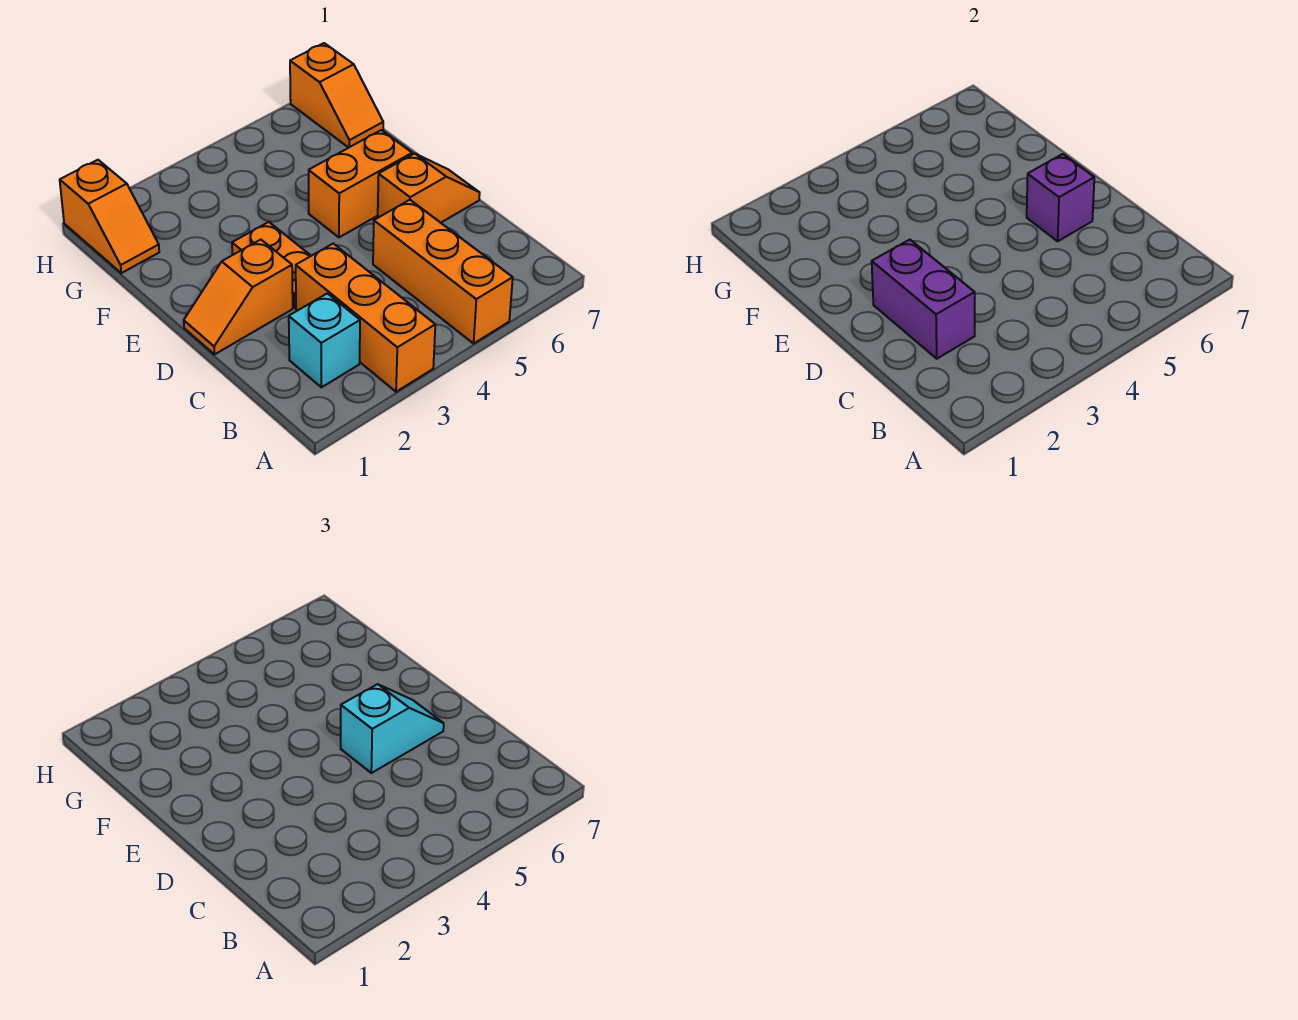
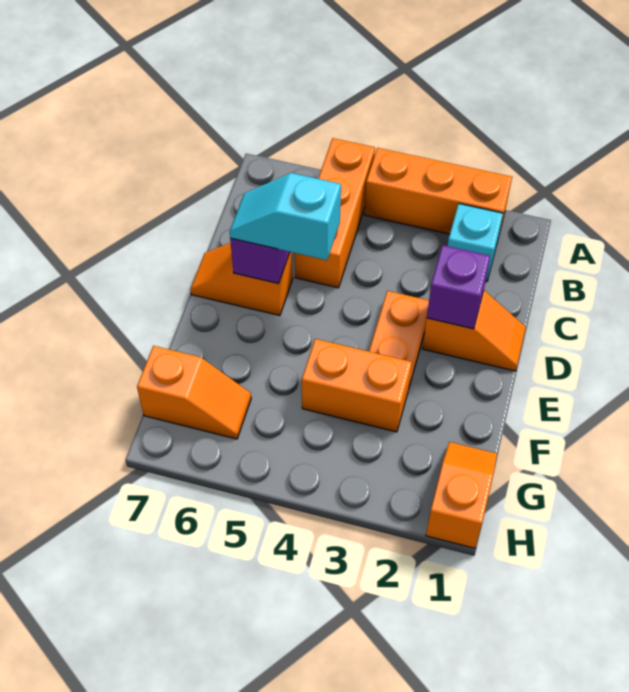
orange brick A3:C3 level 1 -> orange brick A2:A4 level 1
purple brick C2:D2 level 2 -> purple brick D2 level 2
orange brick E5:E6 level 1 -> orange brick F3:F4 level 1
orange slope G7:H7 level 1 top H -> orange slope G6:G7 level 1 top 7

